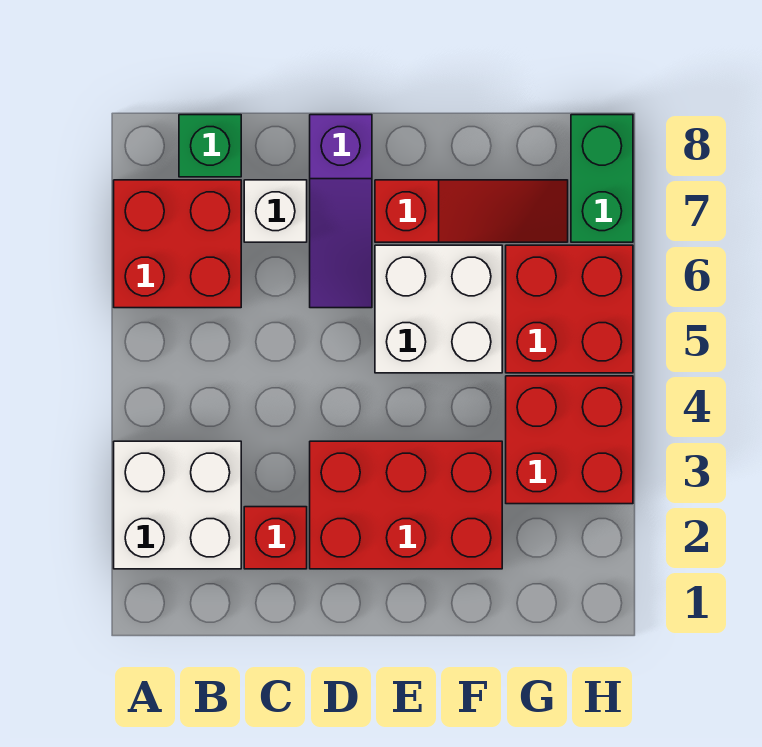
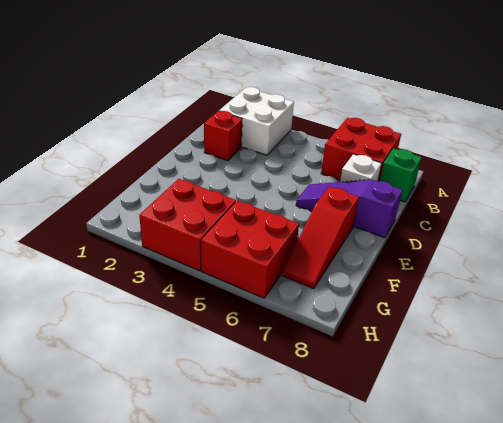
red brick D2:F3 level 1 -> none
white brick E5:F6 level 1 -> none
green brick H7:H8 level 1 -> none

